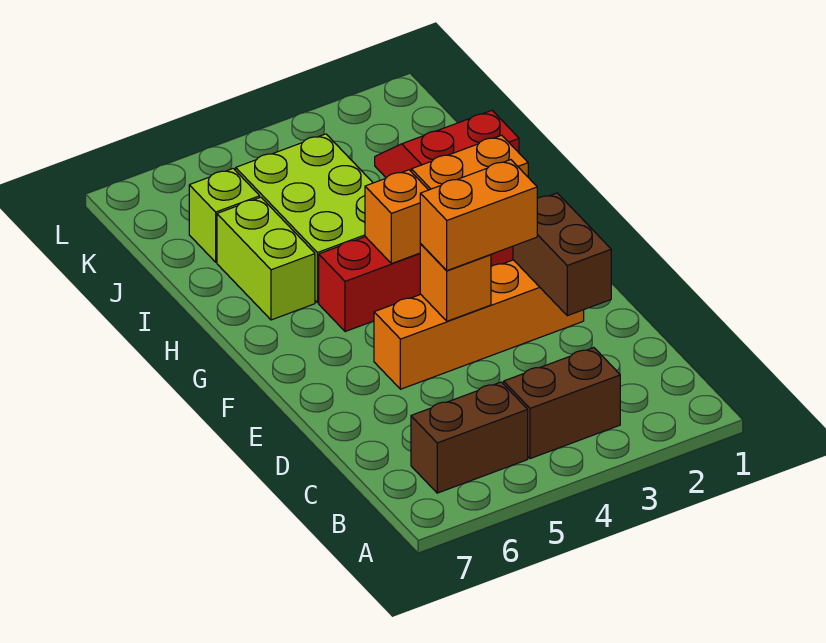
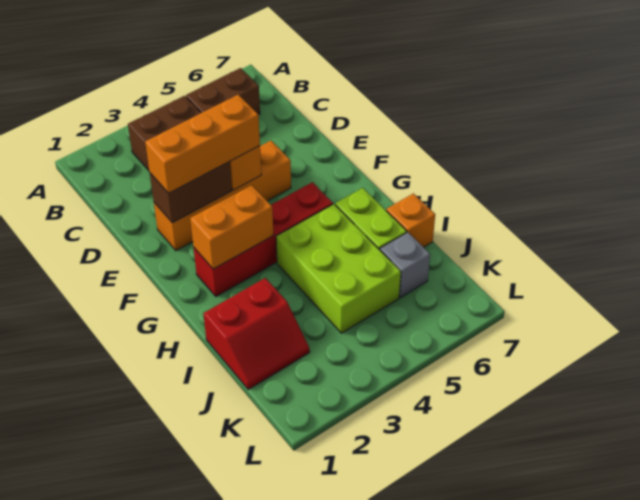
brown brick D2:E2 level 2 -> brown brick E2:E3 level 2
orange brick E3:E4 level 3 -> orange brick E2:E4 level 3
orange brick G4 level 2 -> orange brick I7 level 1
lime brick J6 level 1 -> grey brick J6 level 1

